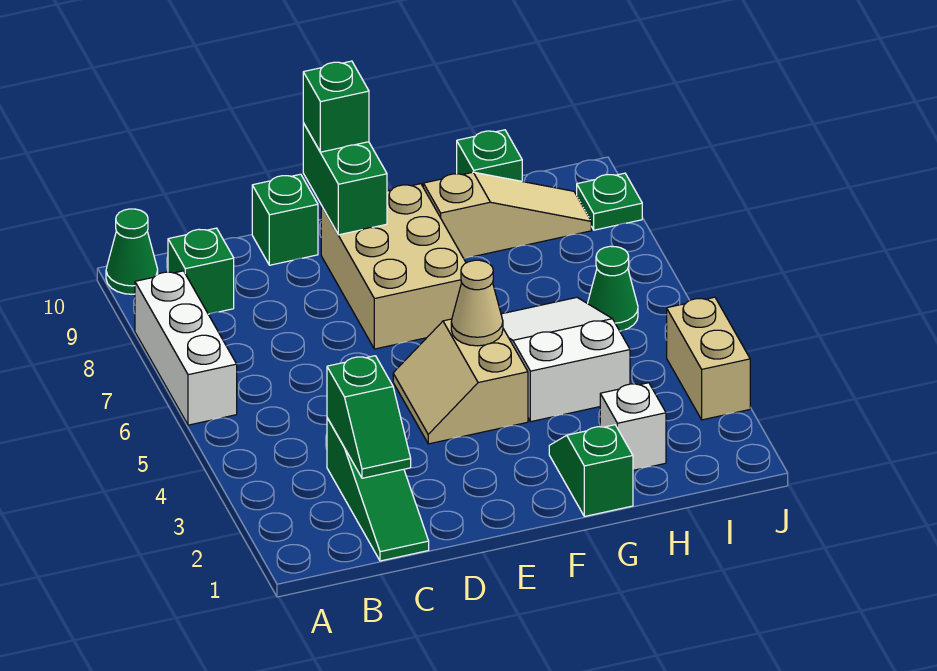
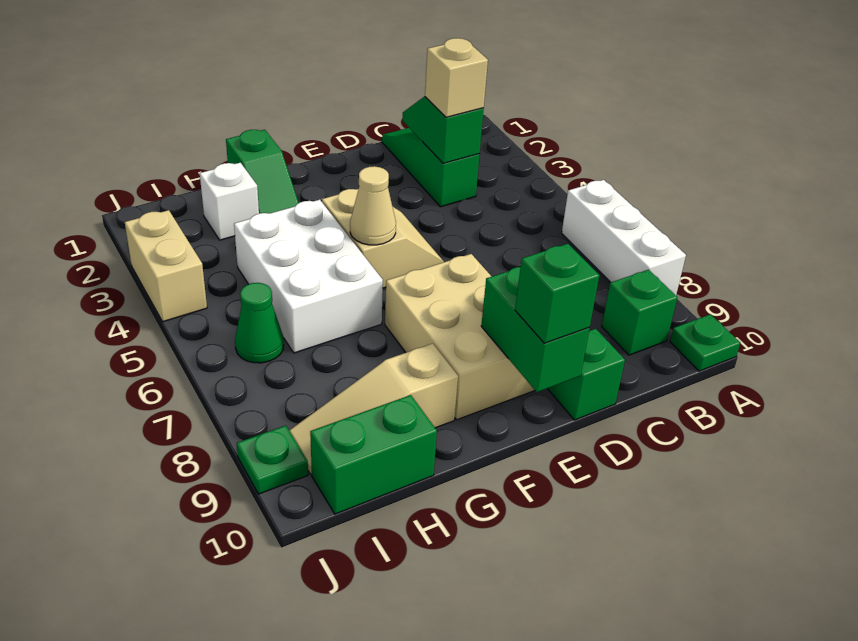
green cone A10 level 1 -> green plate A10 level 1
none -> tan brick C3 level 3
white slope G4:H6 level 1 top 4 -> white brick G4:H6 level 1
green brick H10 level 1 -> green brick H10:I10 level 1

